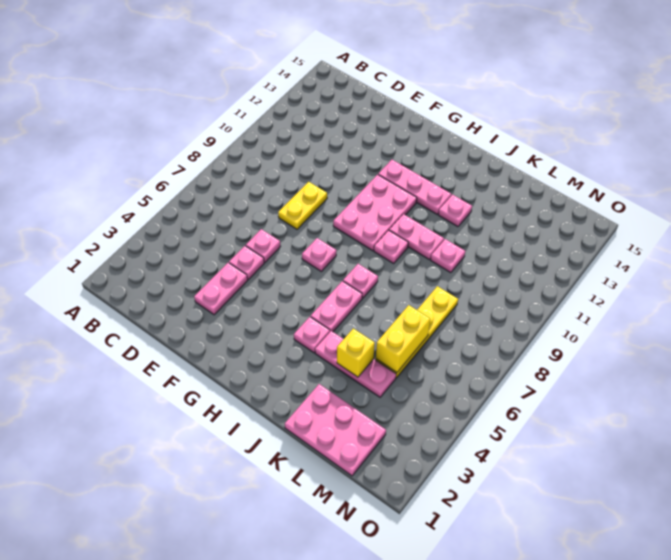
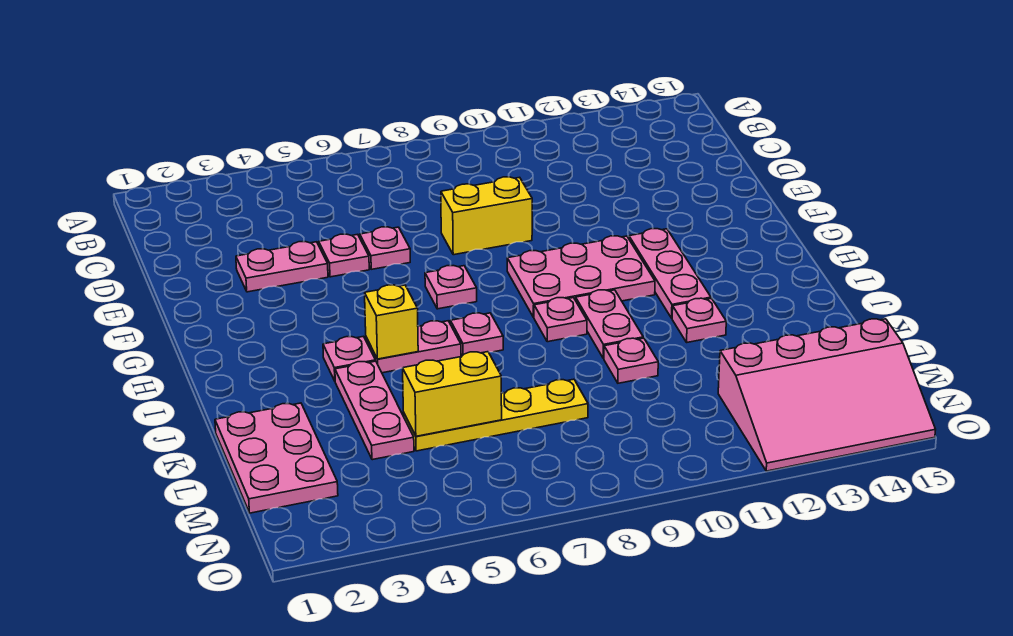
yellow plate E8:E9 level 1 -> yellow brick E8:E9 level 1
yellow brick K4 level 2 -> yellow brick I5 level 2
none -> pink slope M12:O15 level 1 top M

